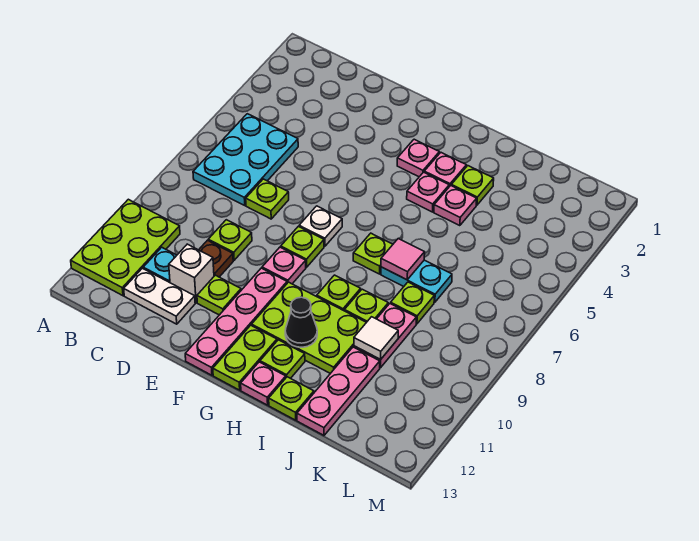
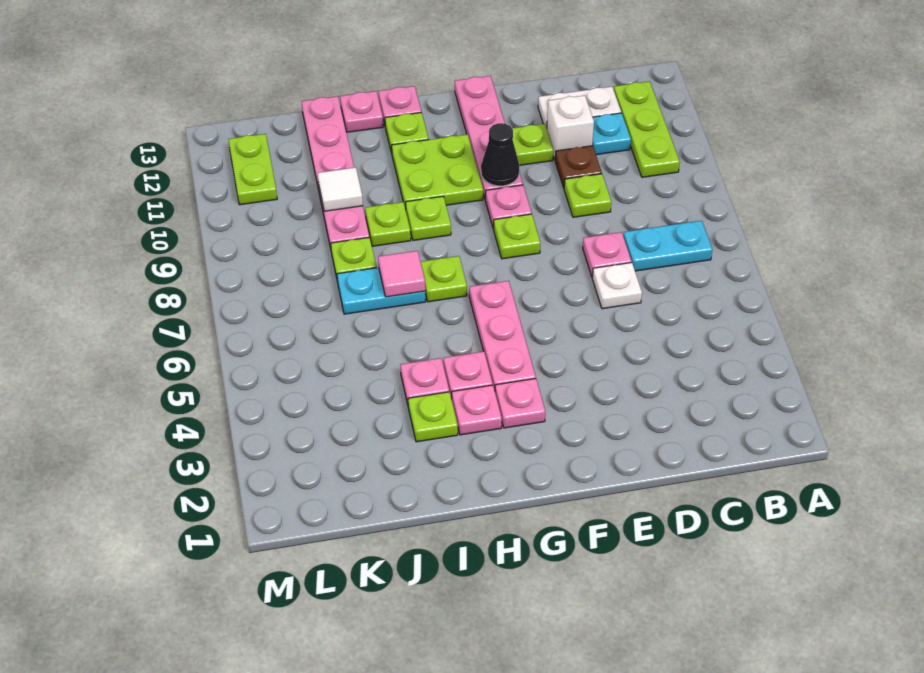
lime plate A10:B12 level 1 -> lime plate B10:B12 level 1
cyan plate B5:C7 level 1 -> cyan plate B7:C7 level 1
lime plate D7 level 1 -> pink plate D7 level 1
white plate F7 level 1 -> white plate D6 level 1
none -> pink plate G4:G6 level 1
lime plate G10:I11 level 1 -> lime plate G10:H11 level 1
lime plate G12:G13 level 1 -> lime plate L11:L12 level 1
black cone H11 level 2 -> black cone F10 level 2
lime plate I13 level 1 -> pink plate I13 level 1

